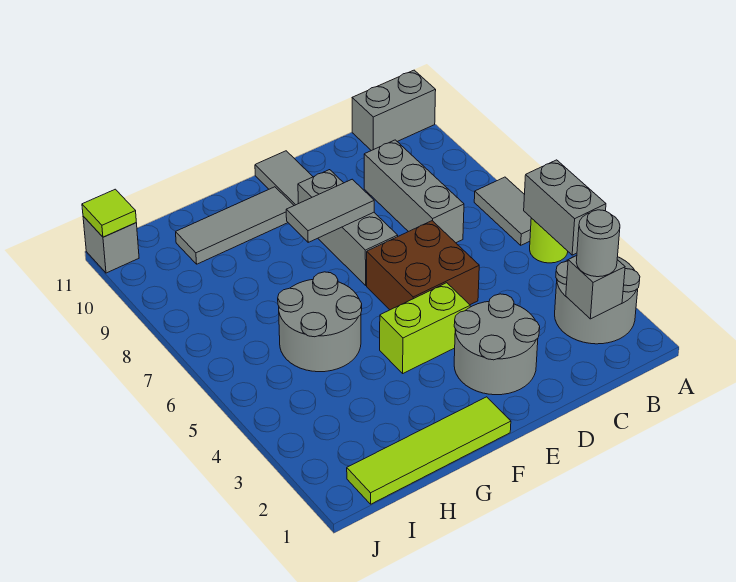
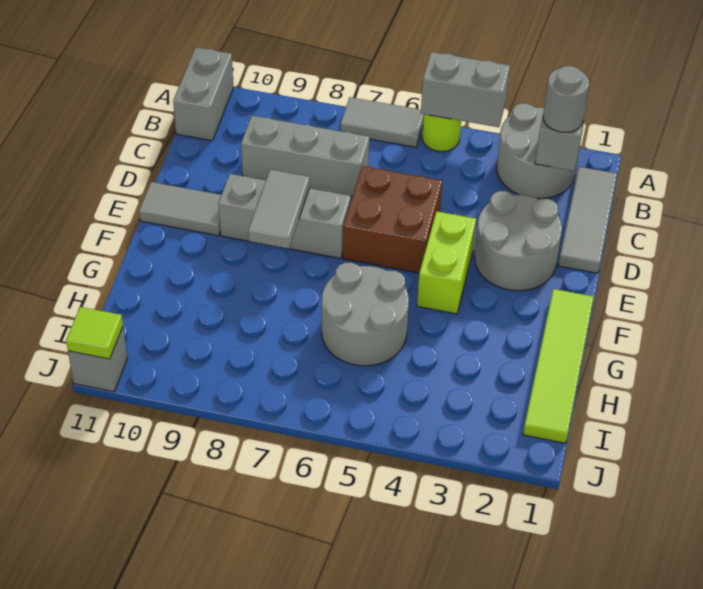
grey tile F10:H10 level 1 -> grey tile B1:D1 level 1

